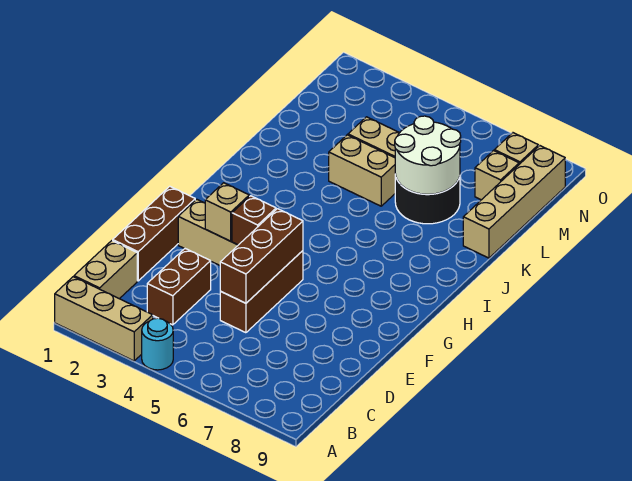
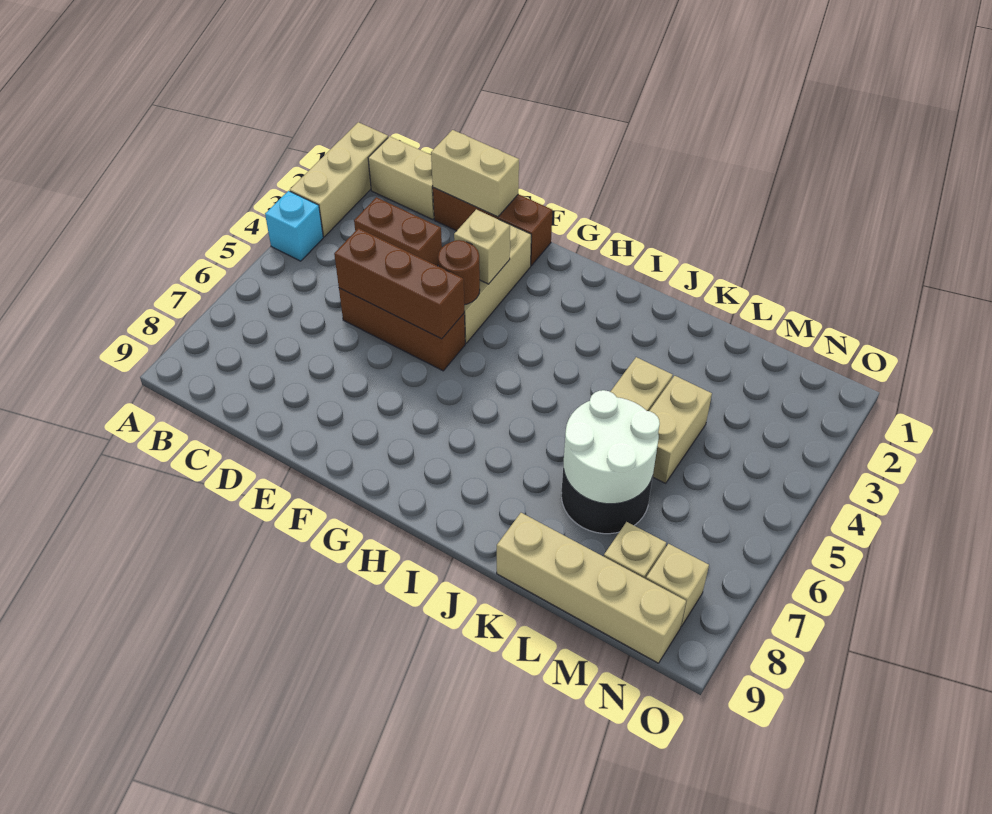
cyan round brick A4 level 1 -> cyan brick A4 level 1
none -> tan brick D1:E1 level 2
brown brick F4 level 2 -> brown round brick F4 level 2

